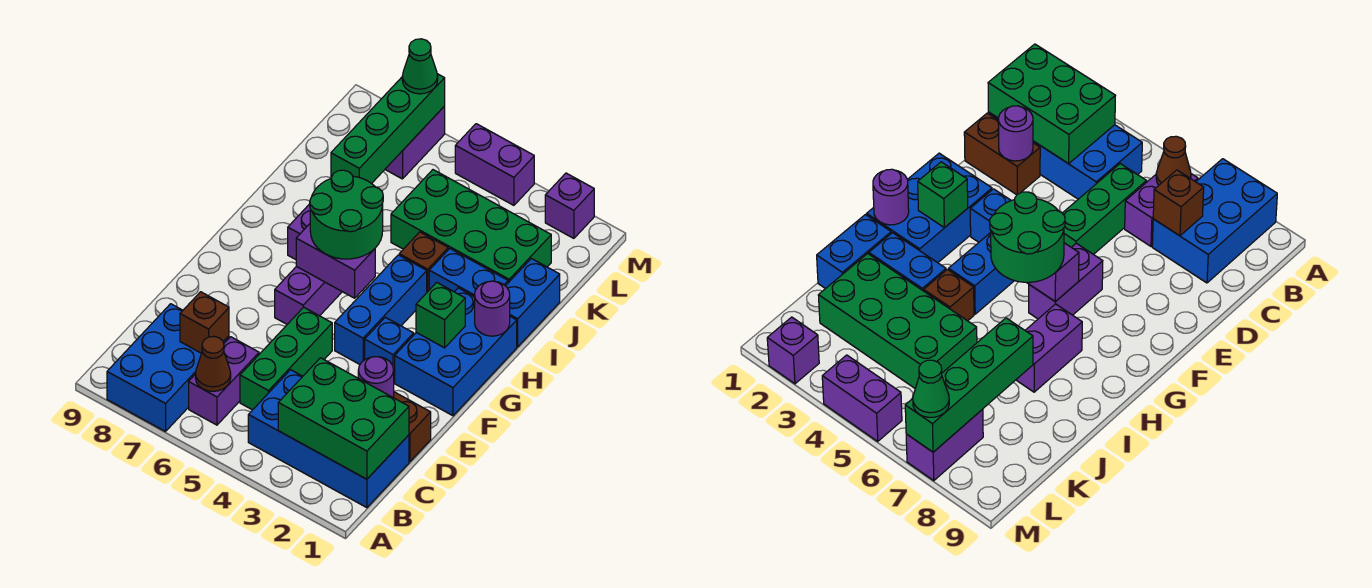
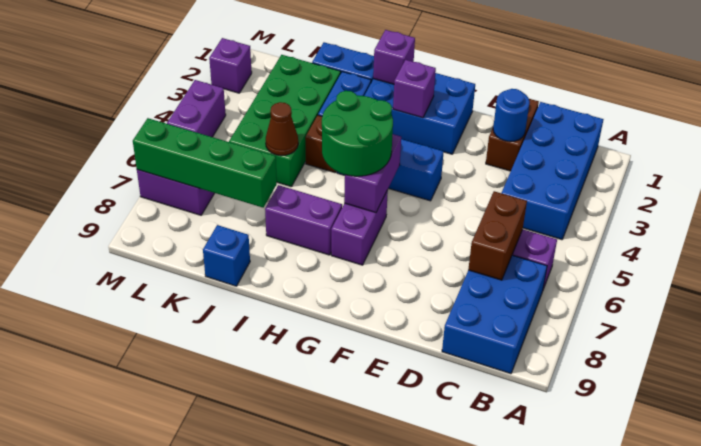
blue brick A7:C8 level 1 -> blue brick B7:C9 level 1
green brick B1:C3 level 2 -> none
brown cone B6 level 2 -> brown cone J5 level 2
green brick C5:E5 level 1 -> none
brown brick C7 level 2 -> brown brick C6:C7 level 2
purple round brick D2 level 2 -> blue round brick D2 level 2
blue brick F3 level 1 -> blue brick J9 level 1
purple brick F6:G6 level 1 -> purple brick G6:G7 level 1
green brick G2 level 2 -> purple brick G2 level 2
purple round brick H1 level 2 -> purple brick H1 level 2
green cone M7 level 3 -> none

